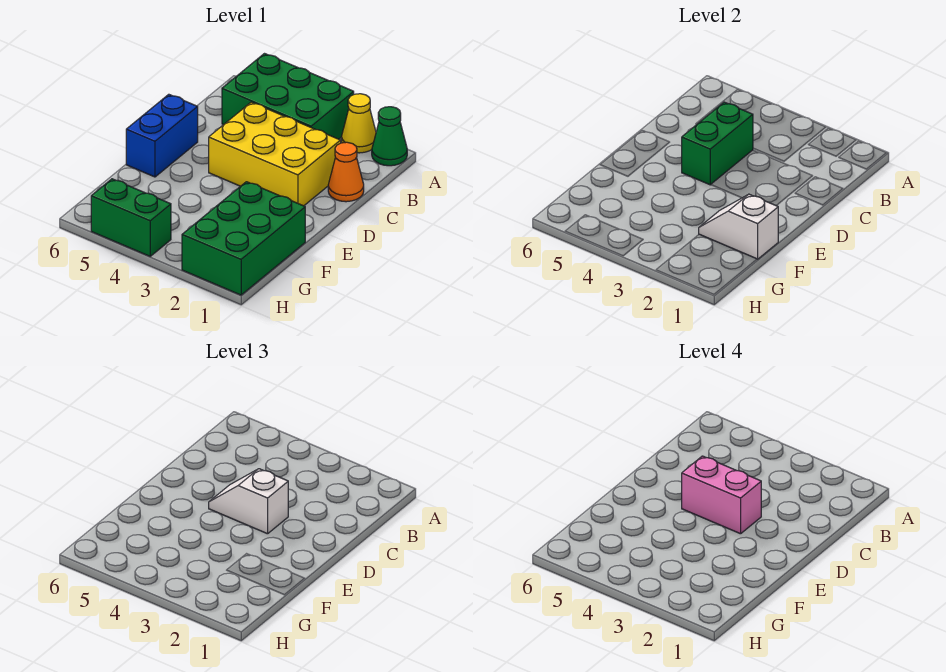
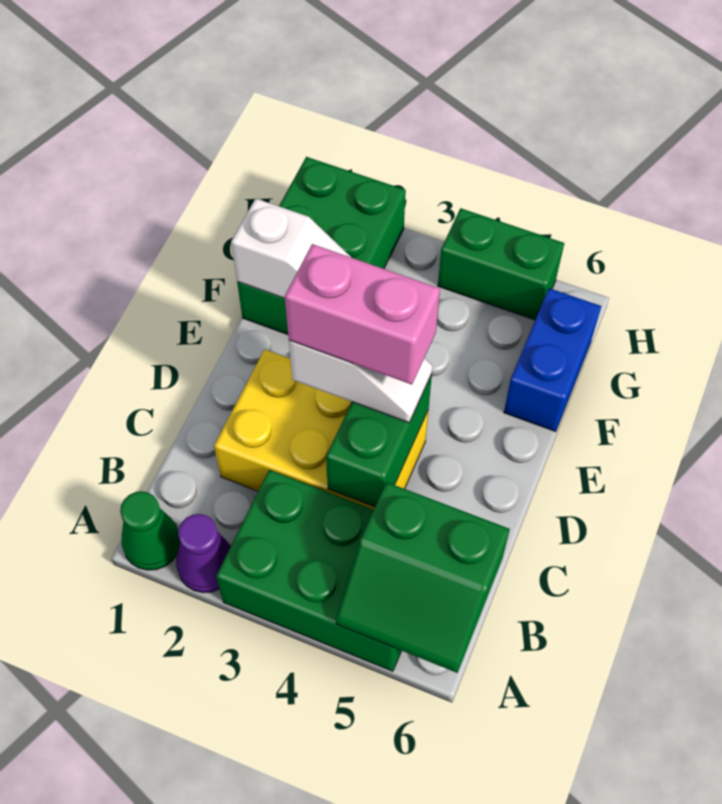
yellow cone A2 level 1 -> purple cone A2 level 1
none -> green slope A5:B6 level 2 top B
orange cone C1 level 1 -> none
blue brick D6:E6 level 1 -> blue brick F6:G6 level 1

